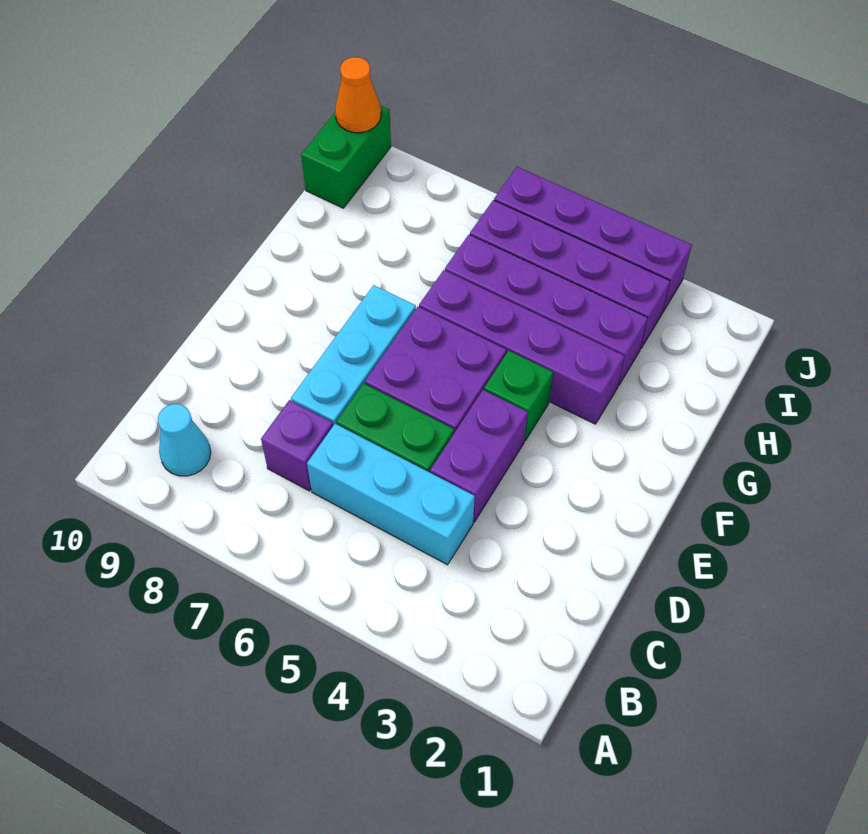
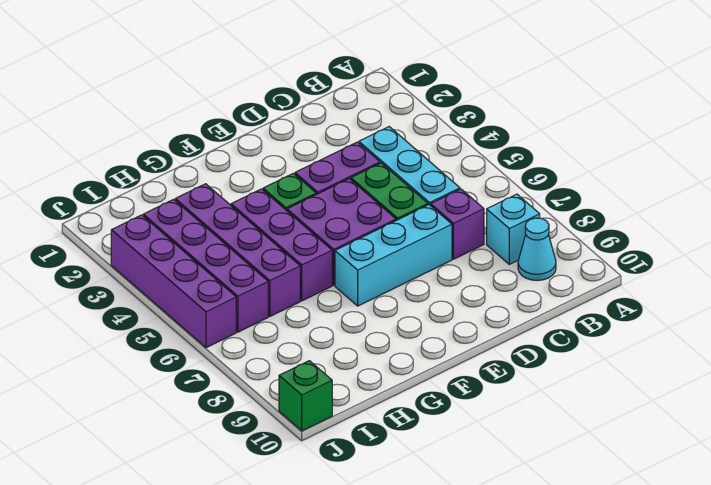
none -> cyan brick B8 level 1
purple brick G3:G6 level 1 -> purple brick G4:G6 level 1
green brick I10:J10 level 1 -> green brick J10 level 1
orange cone J10 level 2 -> none

